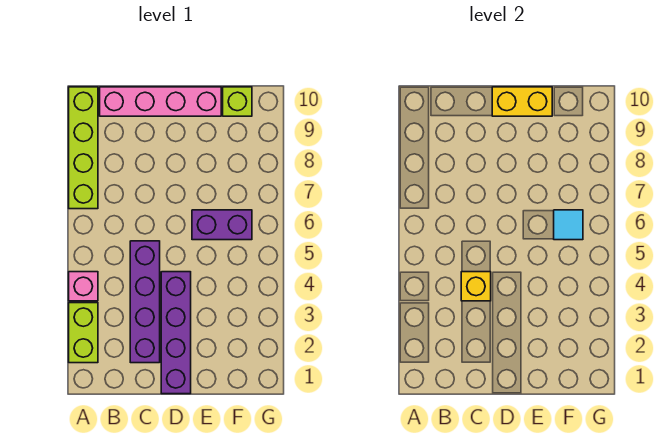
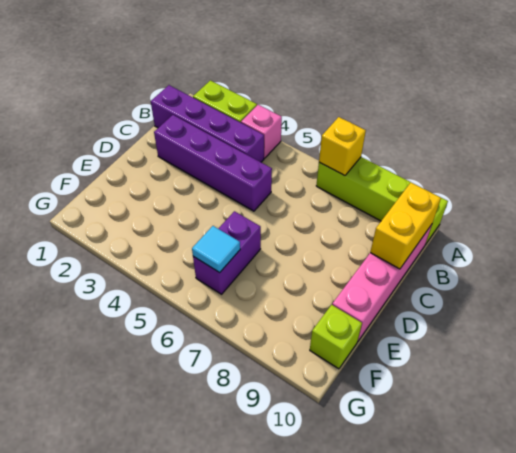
yellow brick C4 level 2 -> yellow brick A7 level 2
purple brick D1:D4 level 1 -> purple brick B1:B4 level 1
yellow brick D10:E10 level 2 -> yellow brick B10:C10 level 2

